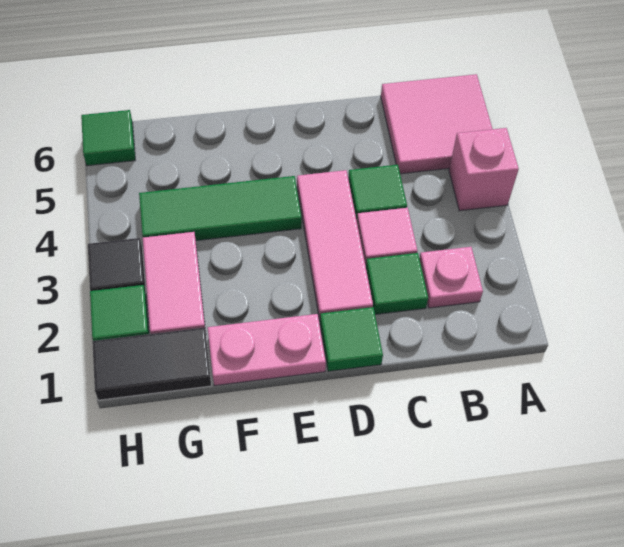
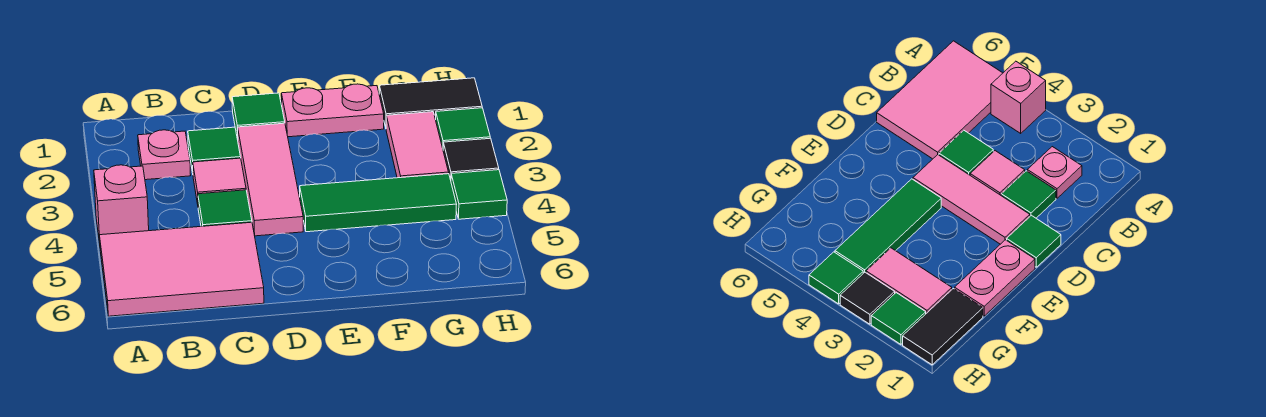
pink tile A5:B6 level 1 -> pink tile A5:C6 level 1
green tile H6 level 1 -> green tile H4 level 1

